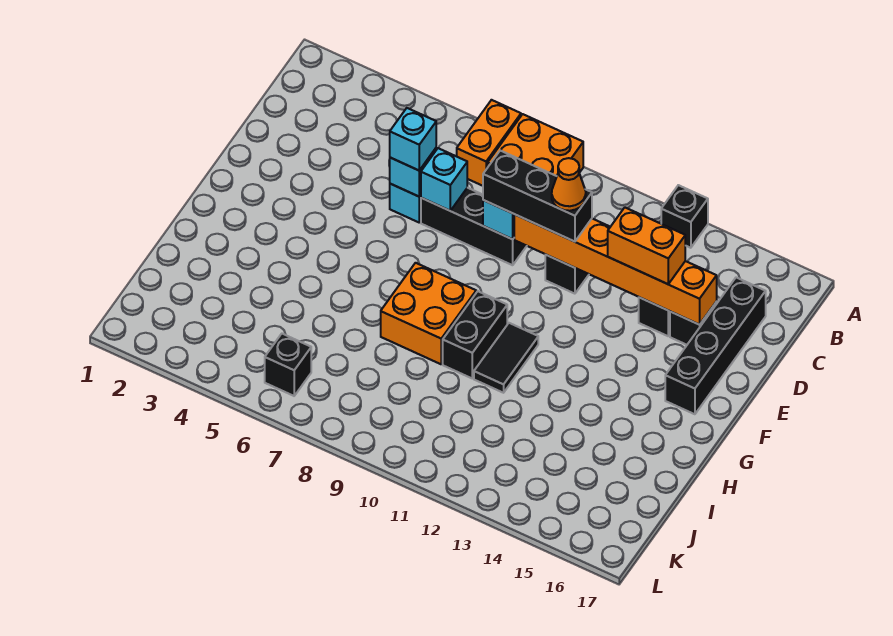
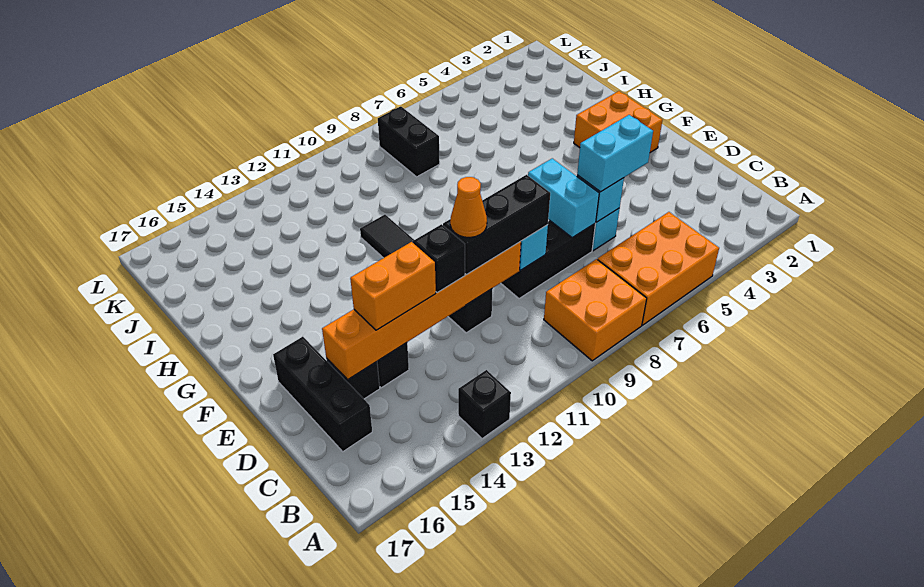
orange brick A7:B7 level 1 -> orange brick A5:B7 level 1
black brick C16:F16 level 1 -> black brick C16:E16 level 1
cyan brick D6 level 3 -> cyan brick D5:D6 level 3
cyan brick D7 level 2 -> cyan brick D7:E7 level 2
orange brick G8:H9 level 1 -> orange brick F2:G3 level 1
black brick G10:H10 level 1 -> black brick J8:K8 level 1
black brick K6 level 1 -> black brick D12 level 3

